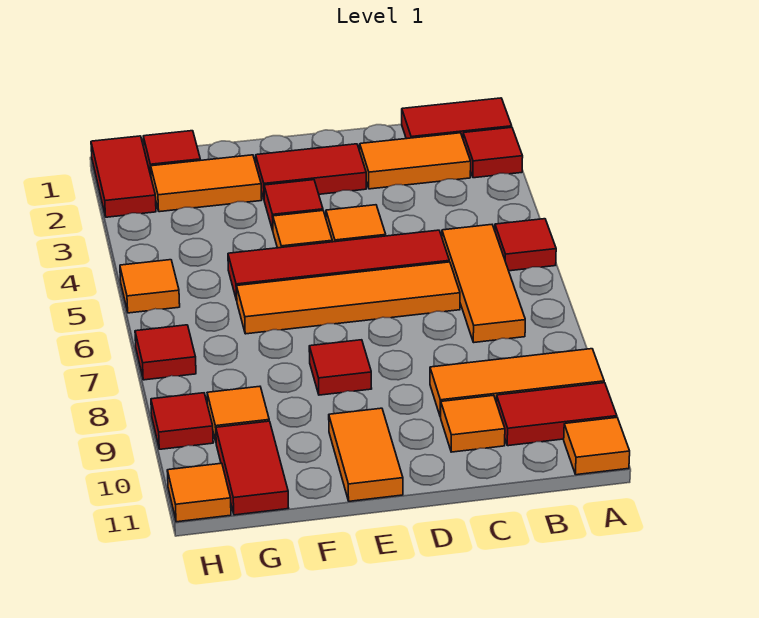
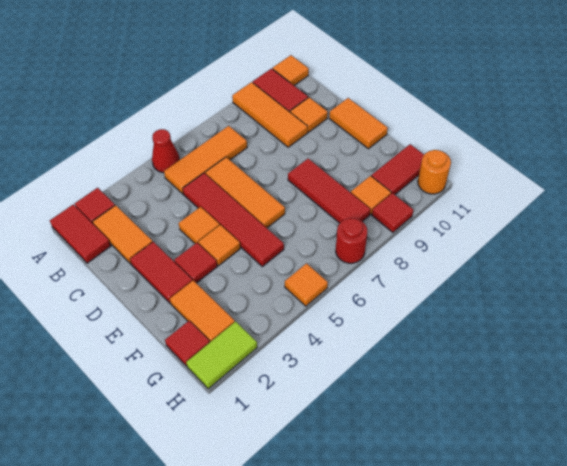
red tile A5 level 1 -> red cone A5 level 1
orange tile C6:F6 level 1 -> orange tile C6:E6 level 1
red tile E8 level 1 -> red tile E8:G8 level 1
orange tile E10:E11 level 1 -> orange tile D11:E11 level 1
red tile H1:H2 level 1 -> lime tile H1:H2 level 1
red tile H7 level 1 -> red round brick H7 level 1
orange tile H11 level 1 -> orange round brick H11 level 1

